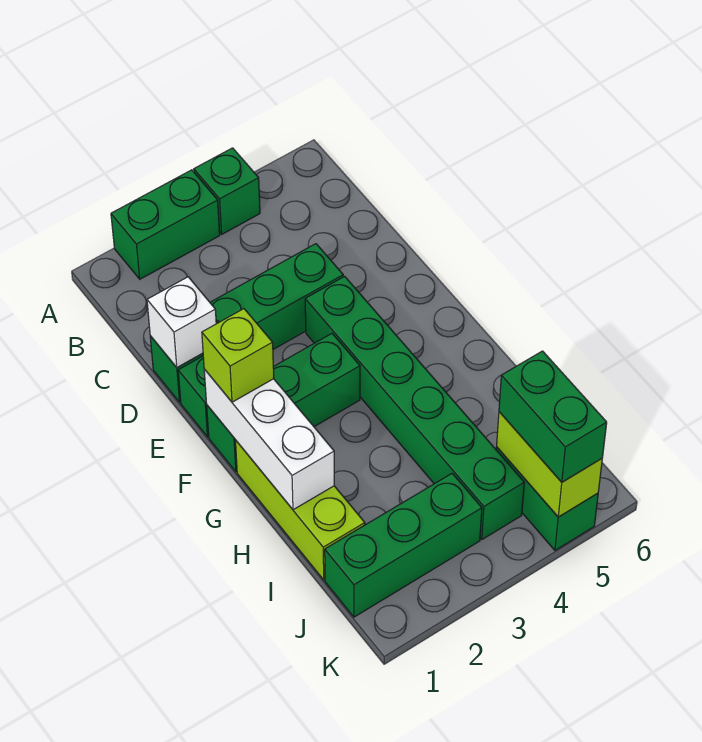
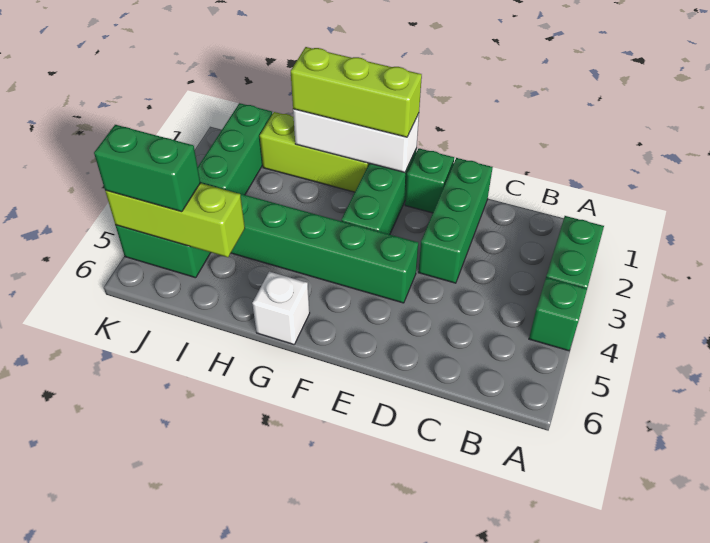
green brick D1:D4 level 1 -> green brick D1:D3 level 1
white brick D1 level 2 -> white brick G6 level 1
lime brick F1 level 3 -> lime brick F1:H1 level 3
lime brick J5:K5 level 2 -> lime brick I5:K5 level 2

